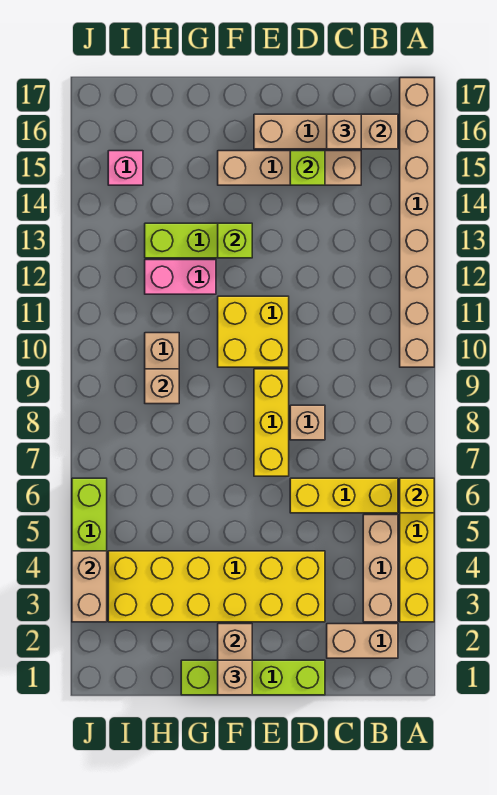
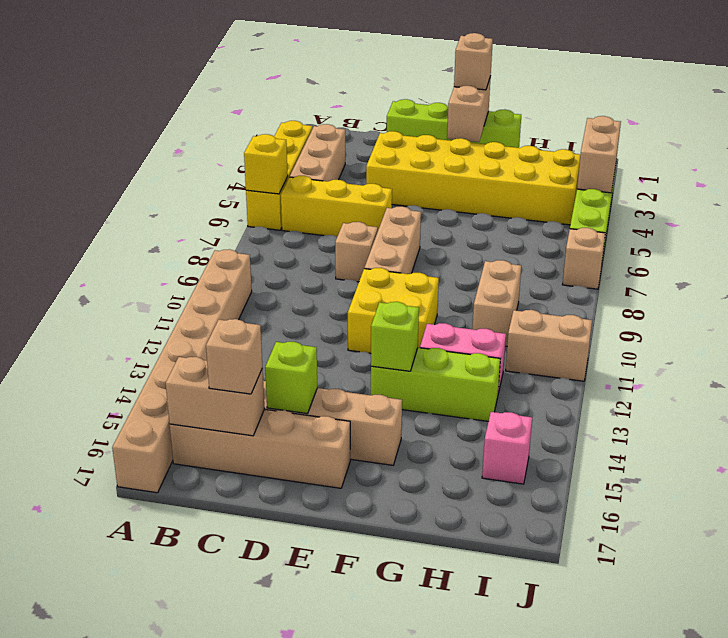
tan brick B2:C2 level 1 -> tan brick I11:J11 level 1
yellow brick E7:E9 level 1 -> tan brick E7:E9 level 1
tan brick H9 level 2 -> tan brick J7 level 1

